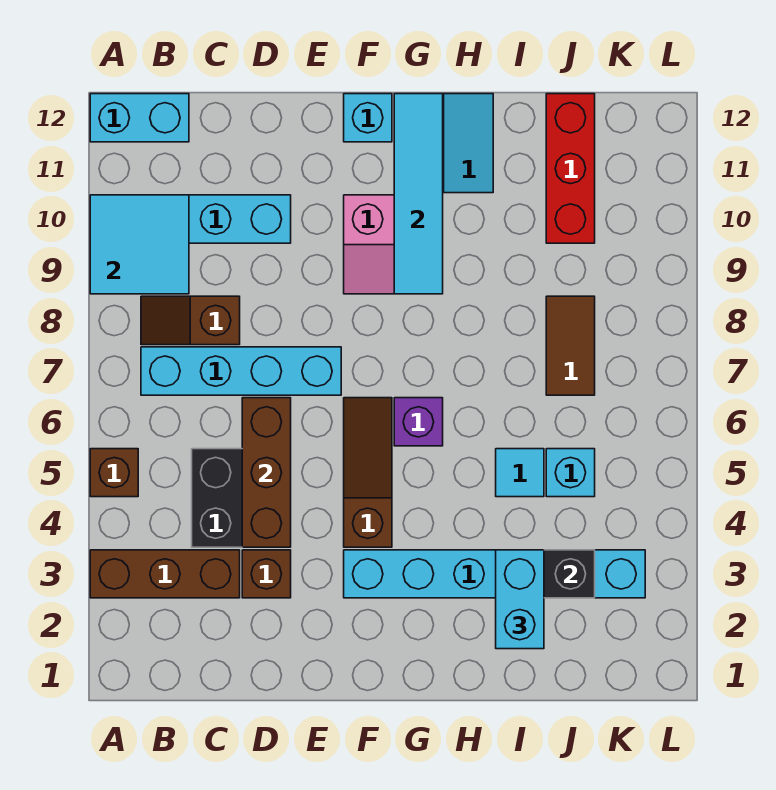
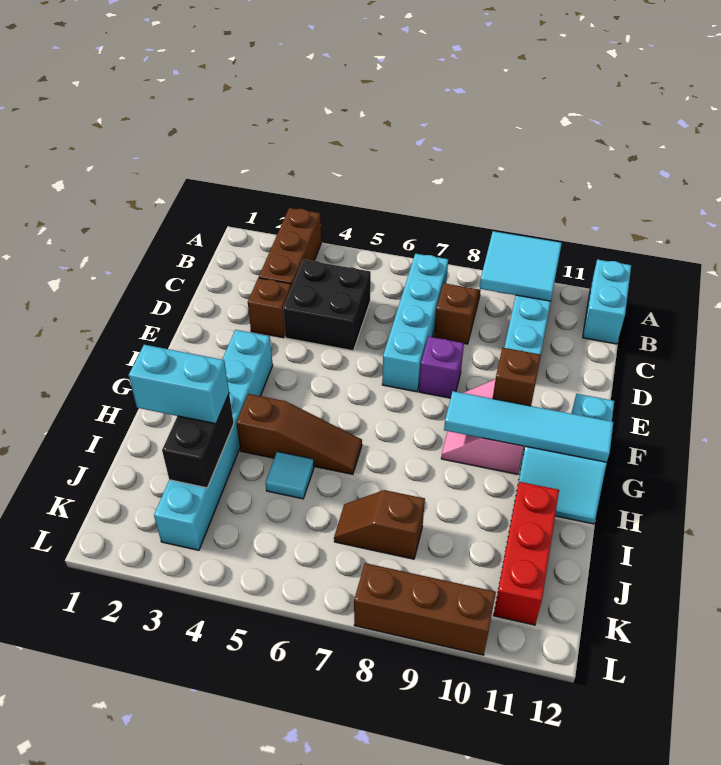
brown brick A5 level 1 -> brown brick F10 level 2
brown brick D4:D6 level 2 -> brown brick L8:L10 level 1
brown slope F4:F6 level 1 top 4 -> brown slope H4:H6 level 1 top 4
purple brick G6 level 1 -> purple brick E8 level 1
cyan brick J5 level 1 -> none
brown tile J7:J8 level 1 -> brown slope J7:J8 level 1 top 8
red brick J10:J12 level 1 -> red brick I11:K11 level 1

